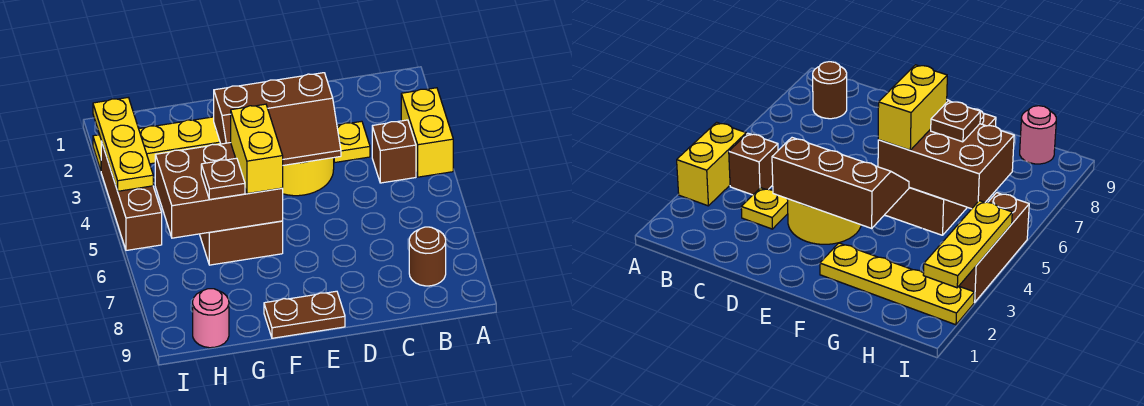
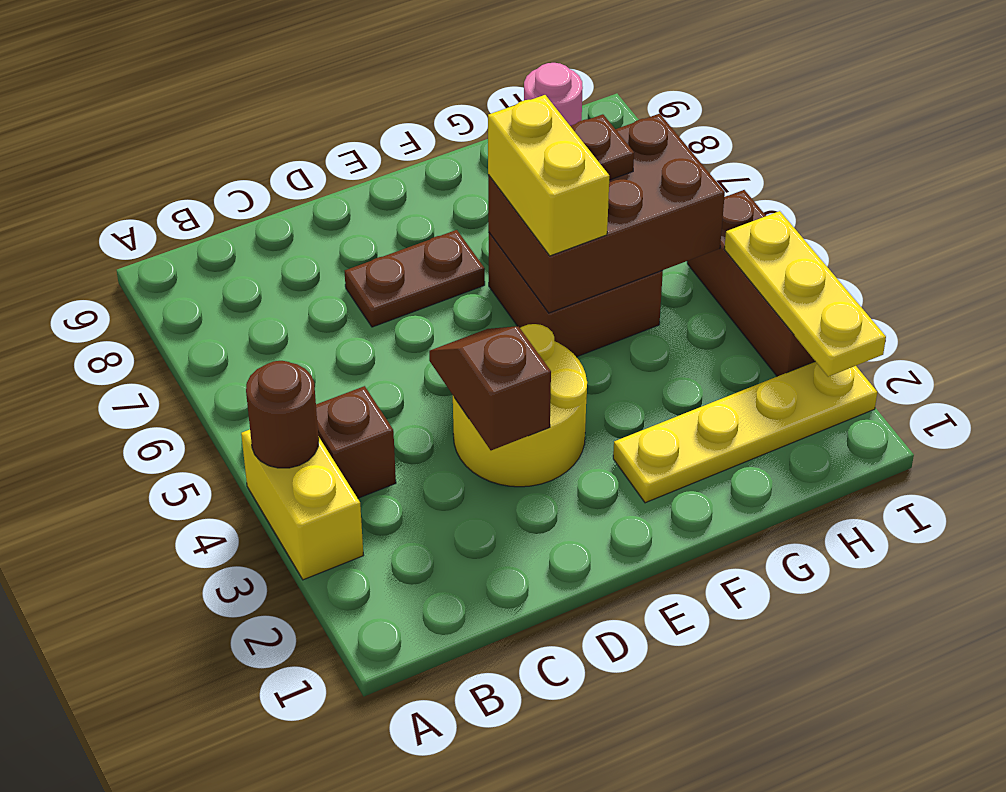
brown round brick B8 level 1 -> brown round brick A4 level 2
yellow plate C3 level 1 -> none
brown slope D3:F4 level 2 top 3 -> brown slope D3:D4 level 2 top 3
brown plate E9:F9 level 1 -> brown plate D7:E7 level 1

